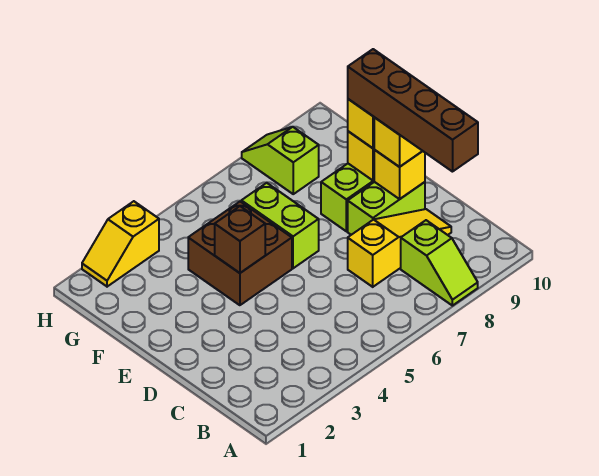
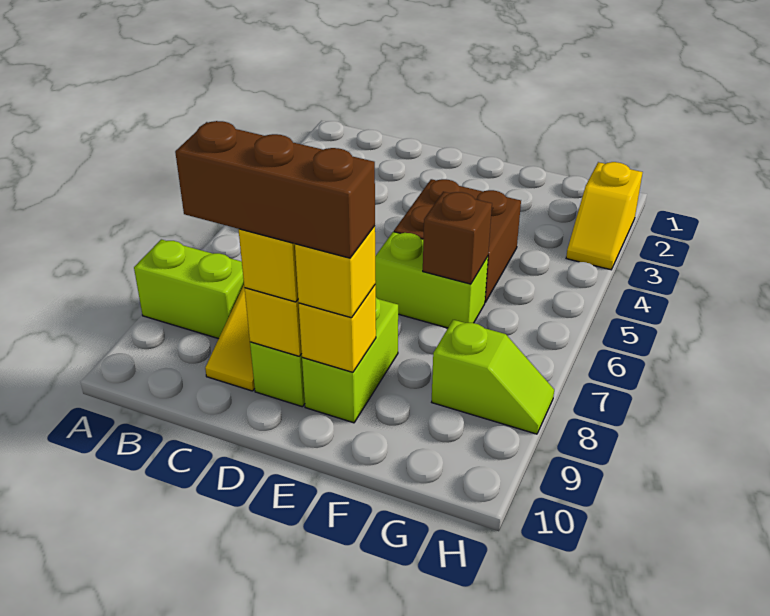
lime slope A8:B8 level 1 top B -> lime brick A8:B8 level 1
brown brick B9:E9 level 4 -> brown brick C9:E9 level 4
brown brick E4 level 2 -> brown brick F6 level 2
yellow slope H2:H3 level 1 top 3 -> yellow slope H2:H3 level 1 top 2

